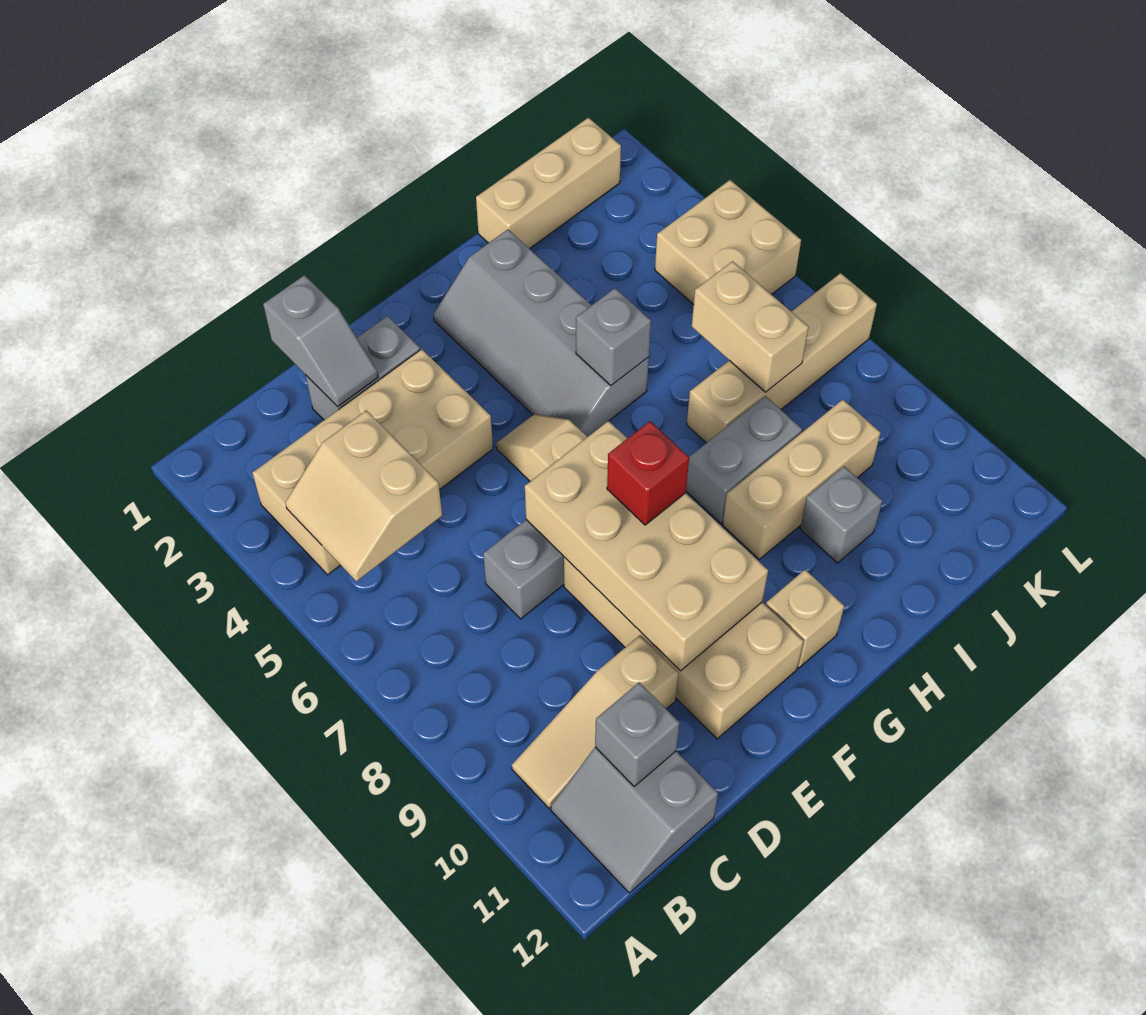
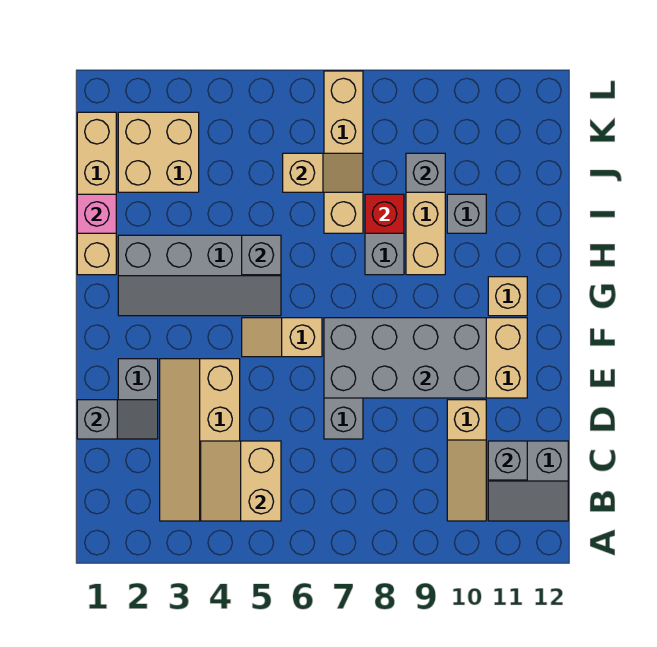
tan brick B3:E4 level 1 -> tan slope B3:E4 level 1 top 4
tan slope B4:C5 level 2 top C -> tan slope B4:C5 level 2 top 5
tan brick E7:F10 level 2 -> grey brick E7:F10 level 2
red brick F8 level 3 -> red brick I8 level 2
tan brick I1:K1 level 1 -> tan brick H1:K1 level 1
none -> pink brick I1 level 2
tan brick J6:J7 level 2 -> tan slope J6:J7 level 2 top 6
none -> grey brick J9 level 2
tan brick K4:L5 level 1 -> tan brick J2:K3 level 1

